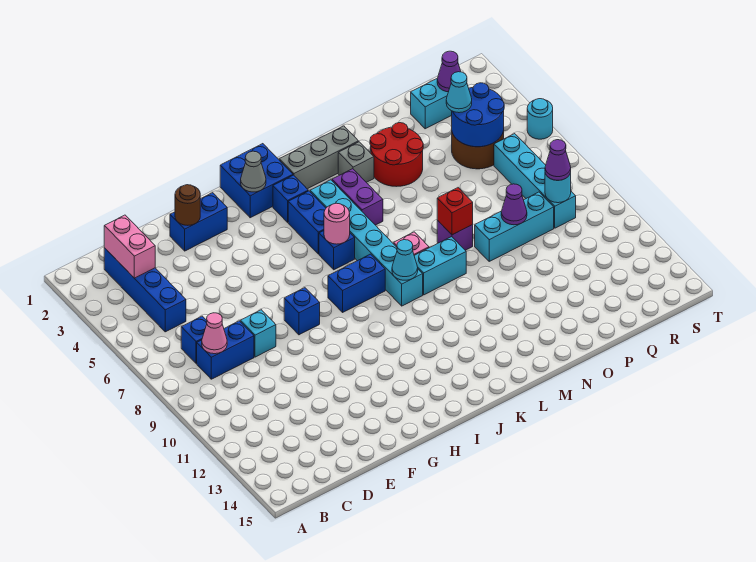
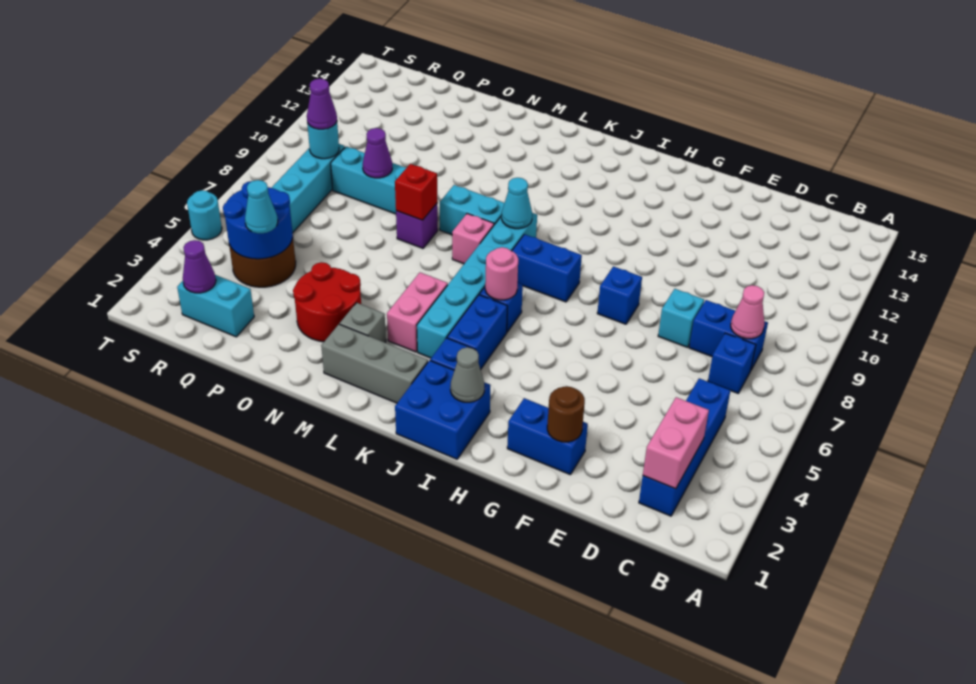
purple brick L4:L5 level 1 -> pink brick L4:L5 level 1

